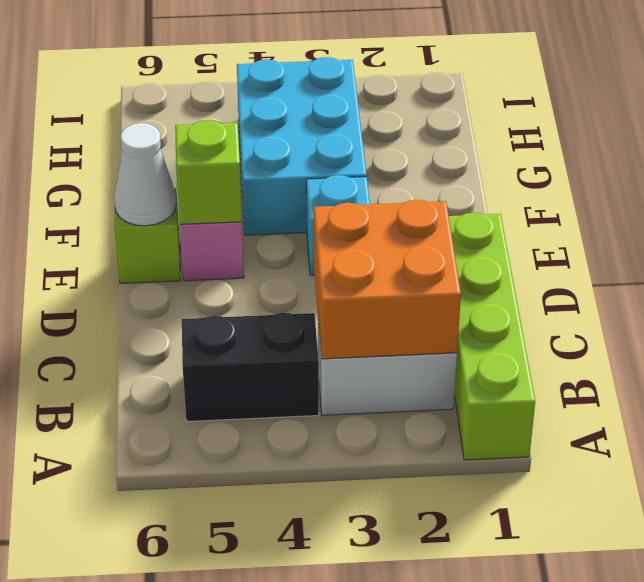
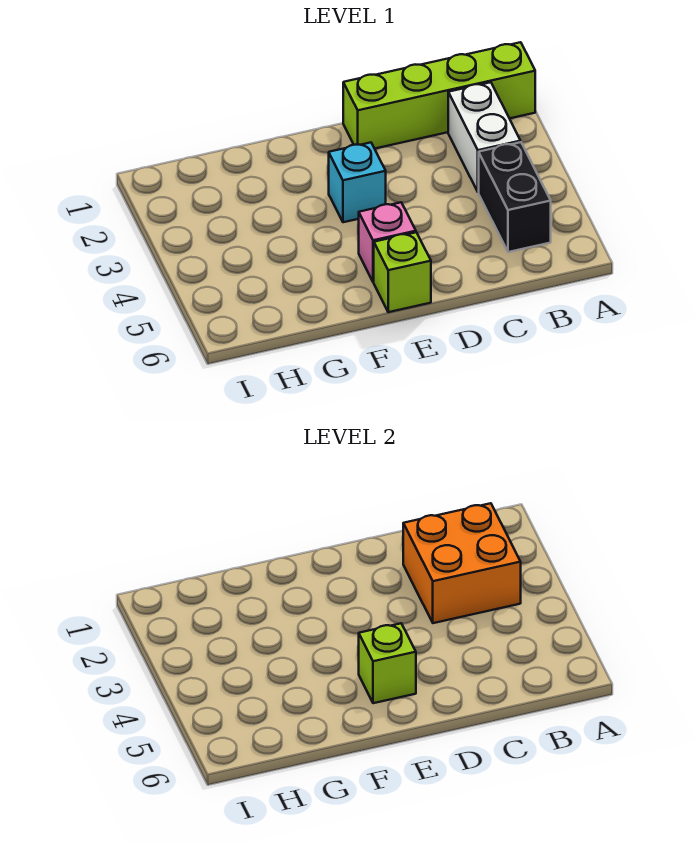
white cone E6 level 2 -> none
cyan brick F3:H4 level 1 -> none

